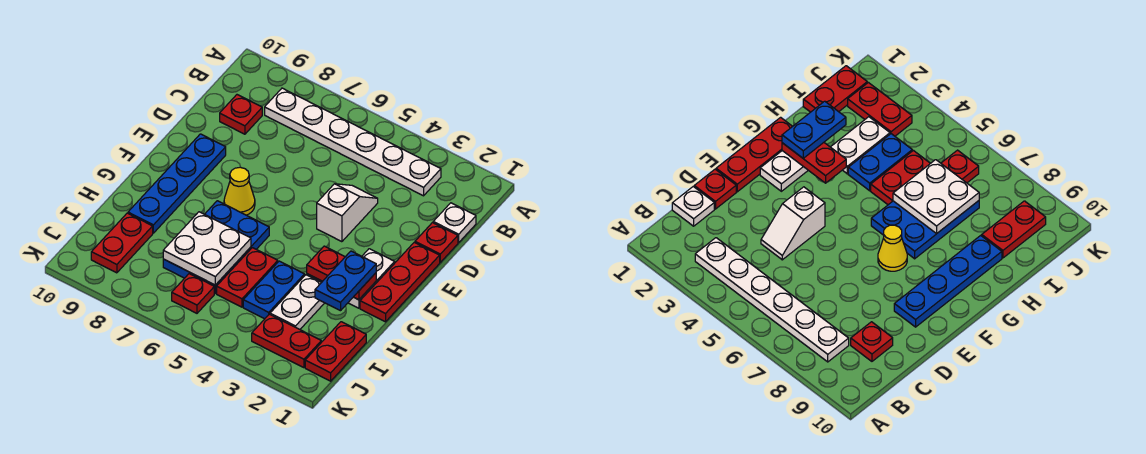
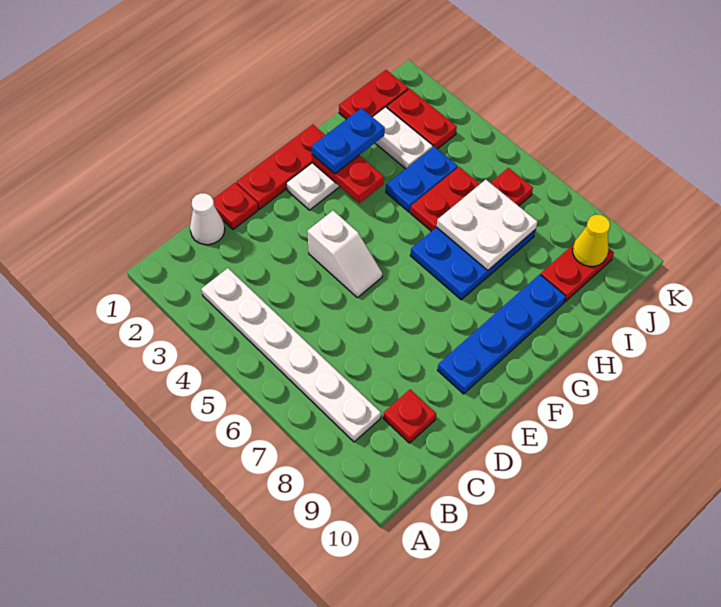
white plate C1 level 1 -> white cone C1 level 1
white slope D4:E4 level 1 top E -> white slope E4:E5 level 1 top 4
yellow cone F7 level 1 -> yellow cone J9 level 2
white plate H3:I3 level 1 -> white plate I2:I3 level 1

